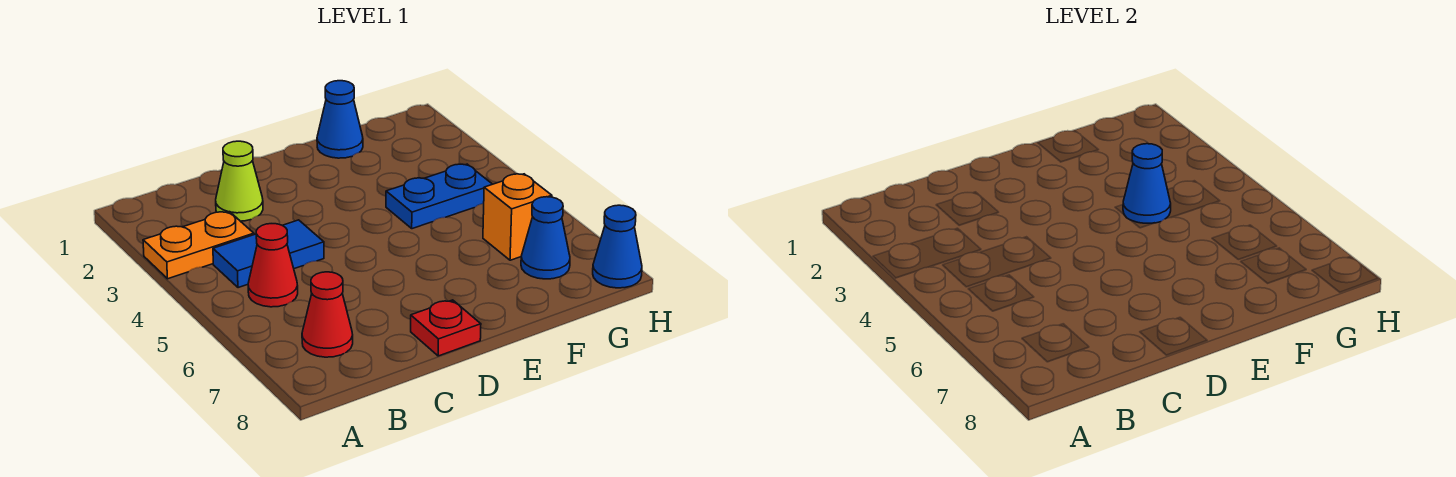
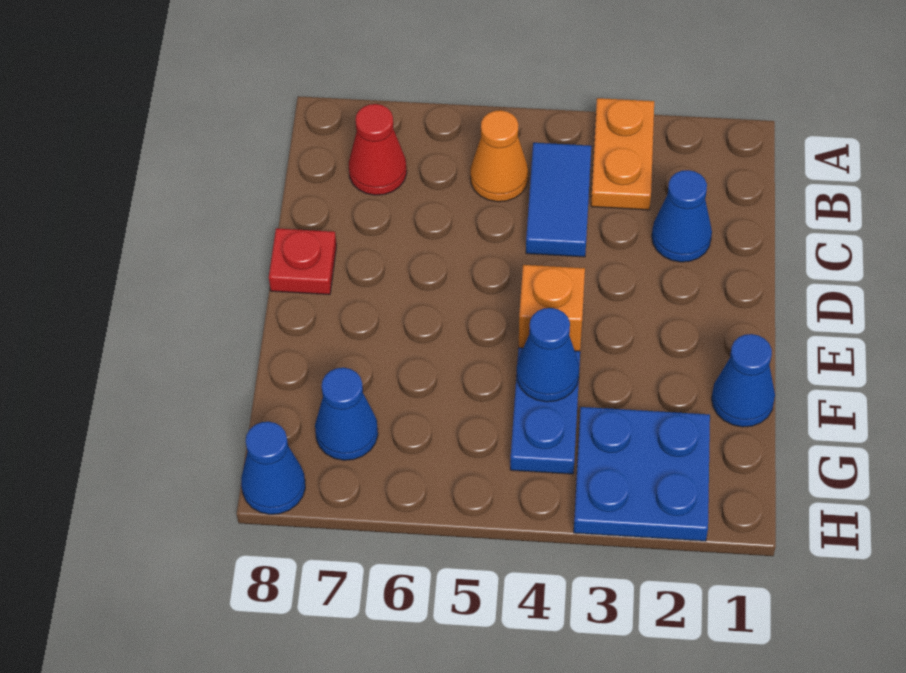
red cone B5 level 1 -> orange cone B5 level 1
lime cone C2 level 1 -> blue cone C2 level 1
none -> blue plate G2:H3 level 1
orange brick G6 level 1 -> orange brick E4 level 1

